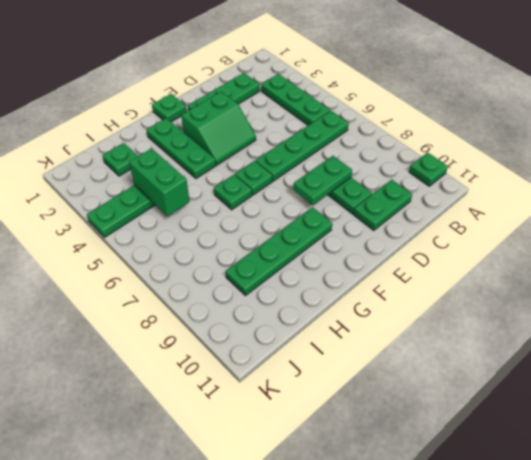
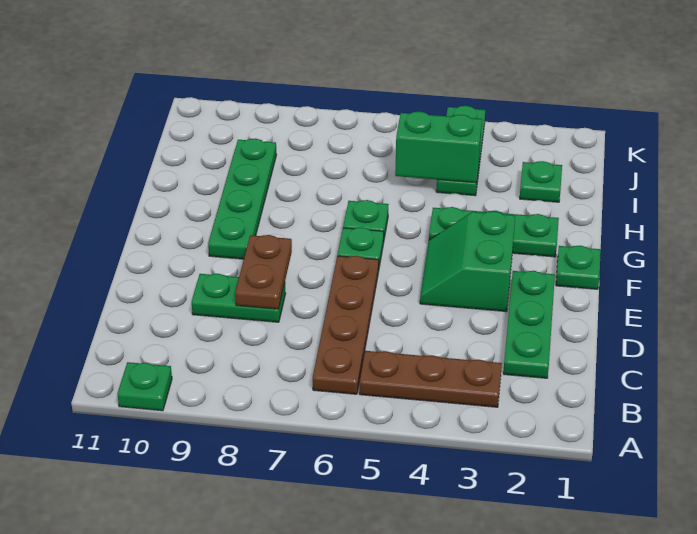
green plate B3:B5 level 1 -> brown plate B3:B5 level 1
green plate B6:E6 level 1 -> brown plate B6:E6 level 1
green plate C10:D10 level 1 -> none
green plate D8:E8 level 2 -> brown plate D8:E8 level 2

